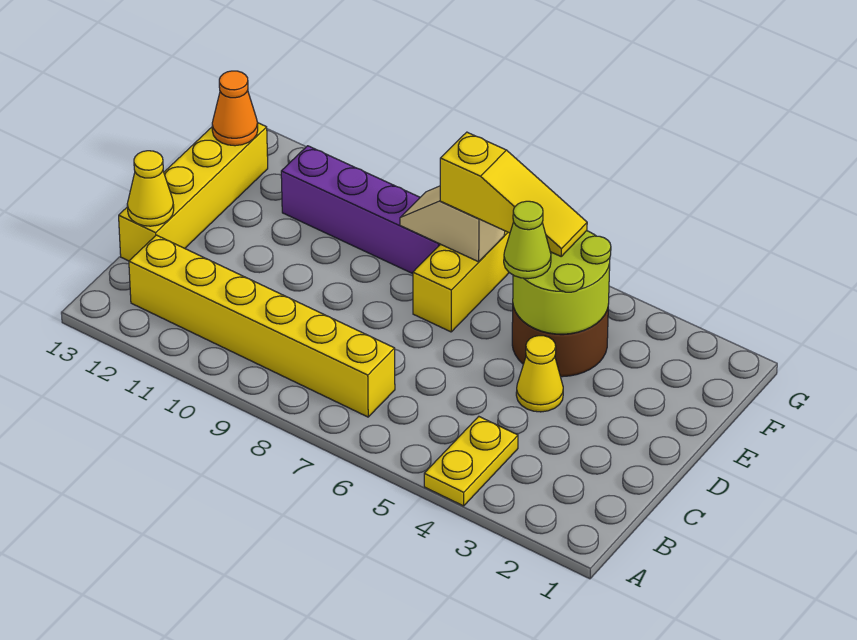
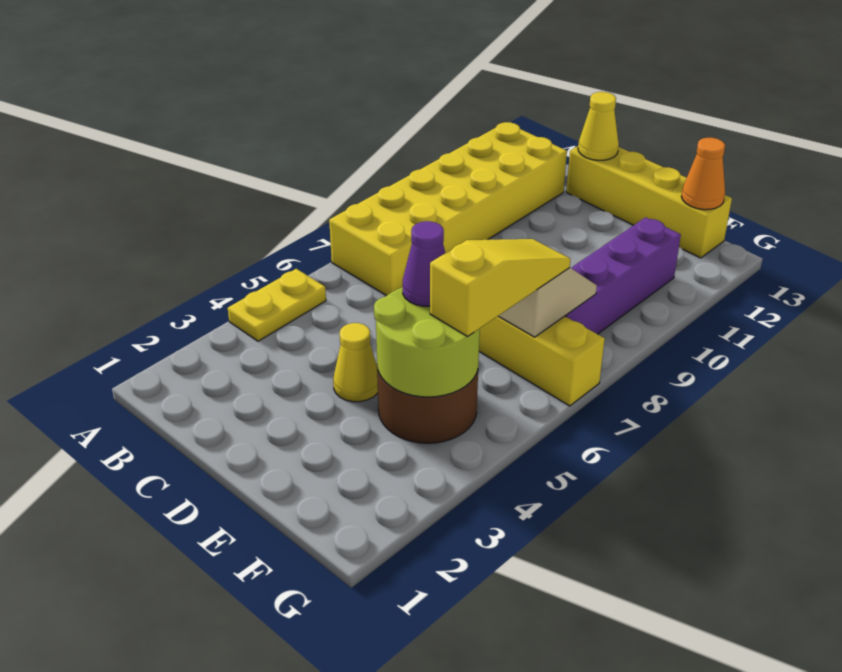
yellow plate A4:B4 level 1 -> yellow plate A4:A5 level 1
yellow brick B7:B12 level 1 -> yellow brick A7:B12 level 1
lime cone E5 level 3 -> purple cone E5 level 3
yellow slope F5:F7 level 3 top 7 -> yellow slope F5:F7 level 3 top 5

